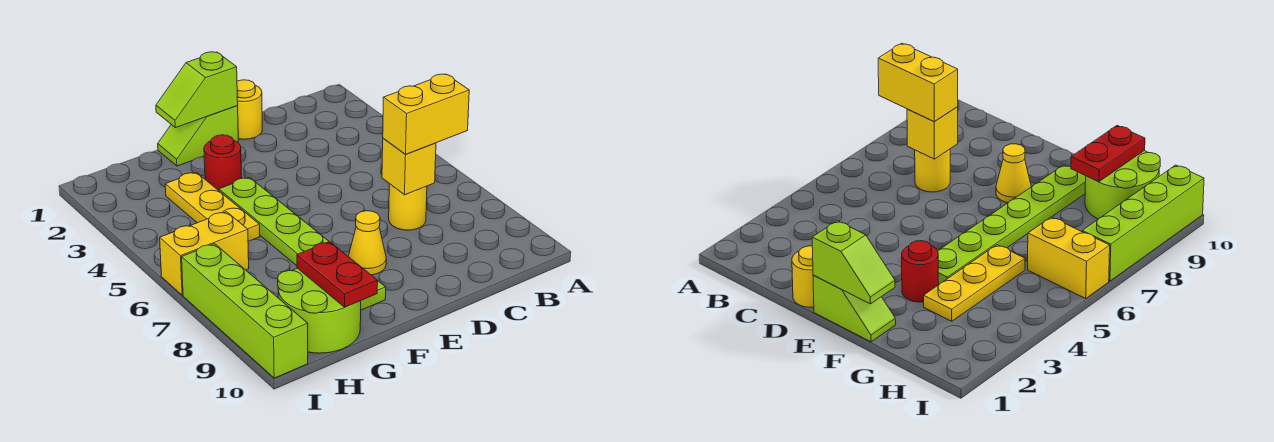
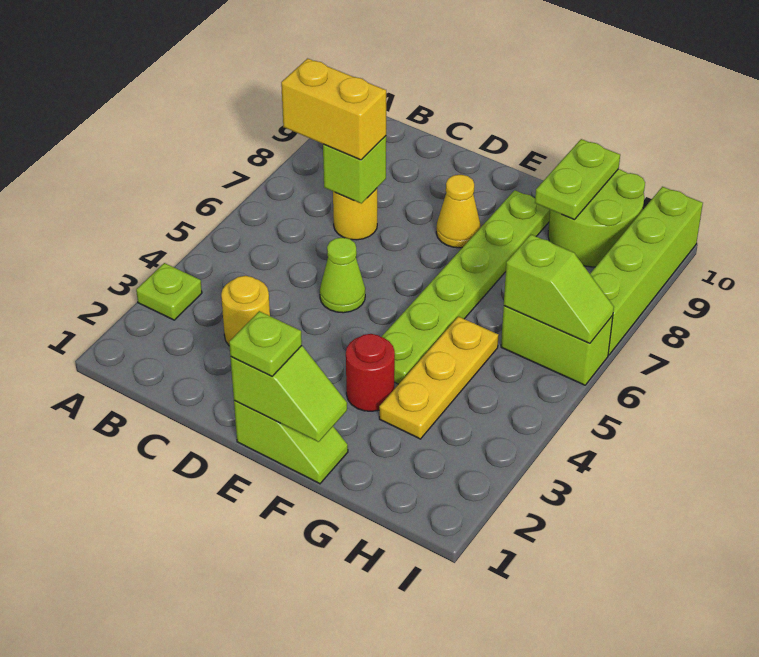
none -> lime plate A3 level 1
yellow brick C7 level 2 -> lime brick C7 level 2
yellow round brick D1 level 1 -> yellow round brick C3 level 1
none -> lime cone D5 level 1
none -> lime plate E1 level 3
red plate G9:G10 level 2 -> lime plate G9:G10 level 2
yellow brick H6:I6 level 1 -> lime brick H6:I6 level 1
none -> lime slope H6:I6 level 2 top H

